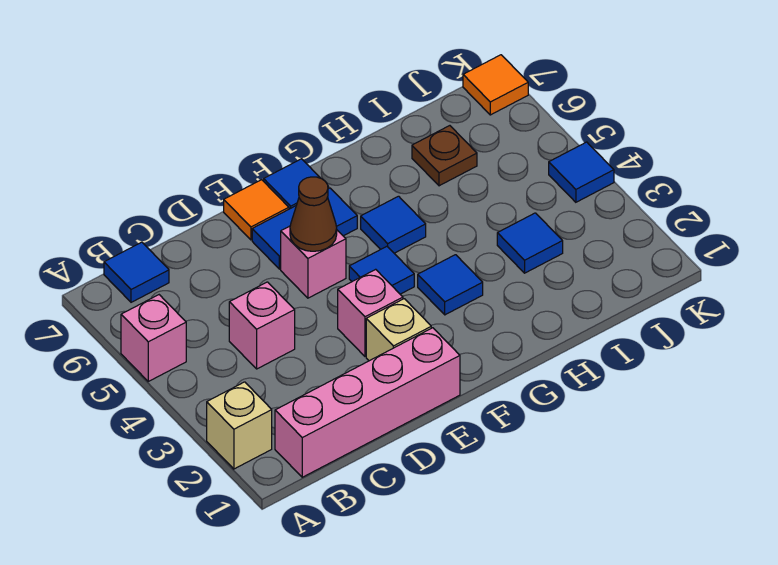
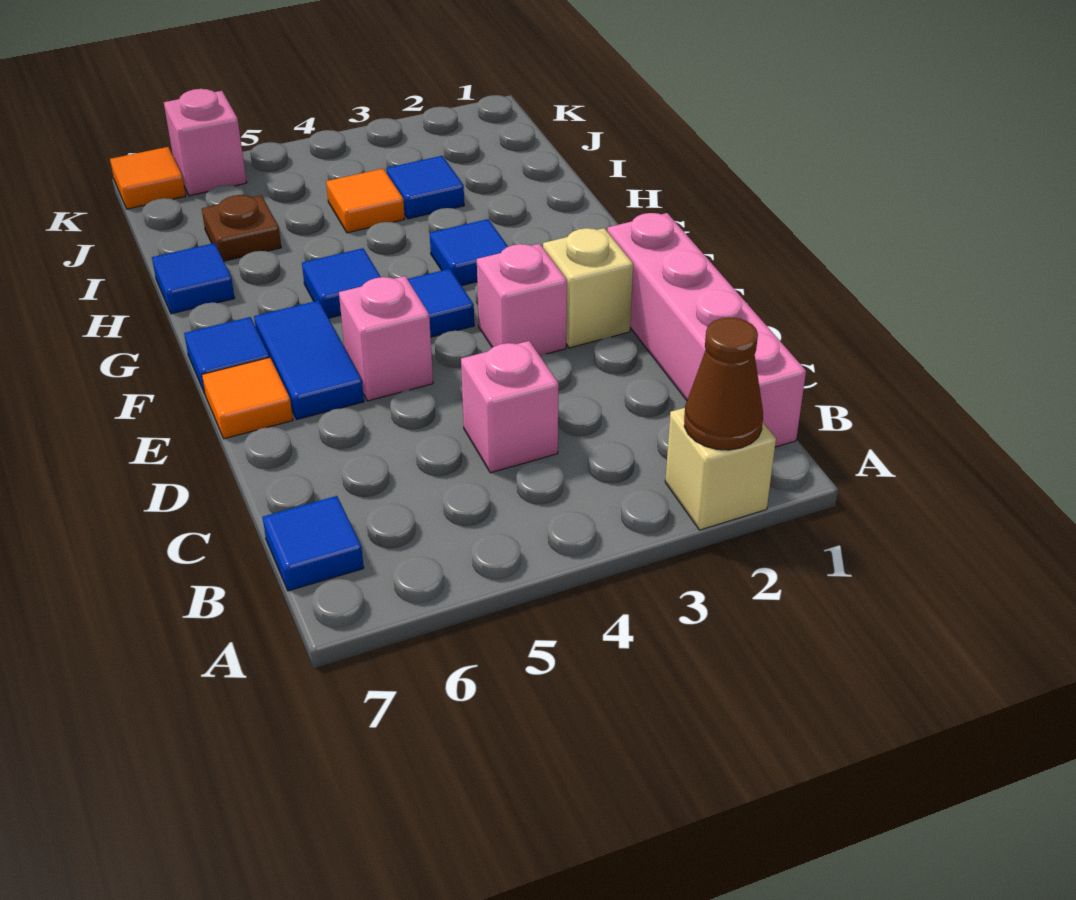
pink brick A5 level 1 -> pink brick K6 level 1
brown cone E5 level 2 -> brown cone A2 level 2
none -> orange tile I4 level 1
blue tile K4 level 1 -> blue tile H7 level 1

